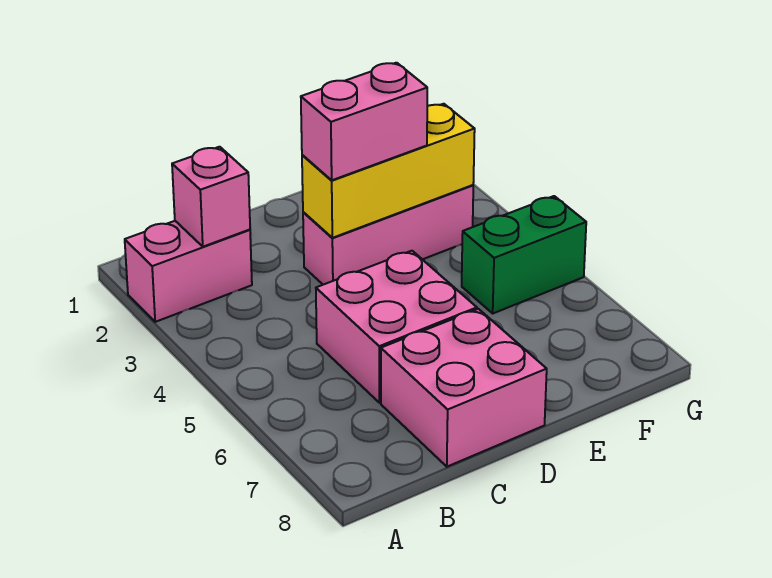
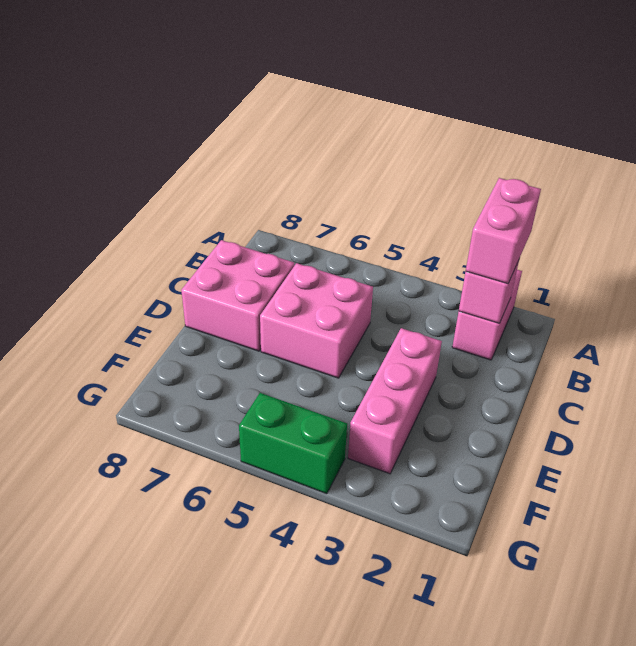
yellow brick D3:F3 level 2 -> none
pink brick D3:E3 level 3 -> pink brick A2:B2 level 3
green brick F5:G5 level 1 -> green brick G4:G5 level 1

